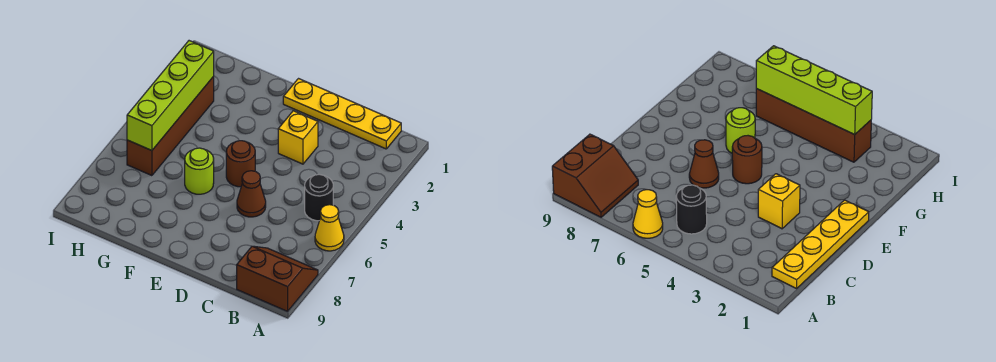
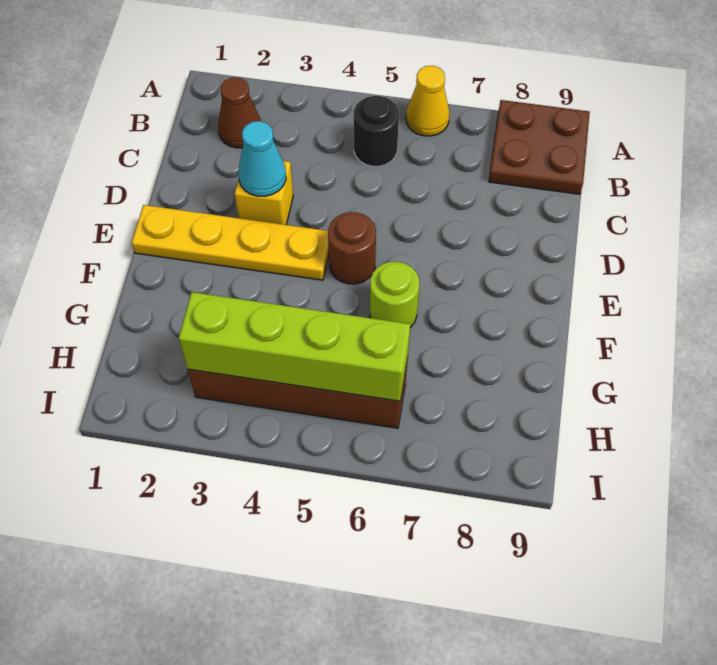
brown slope A8:B9 level 1 top 9 -> brown plate A8:B9 level 1
yellow plate B1:E1 level 1 -> yellow plate E1:E4 level 1
none -> cyan cone D3 level 2
brown cone D6 level 1 -> brown cone B2 level 1

